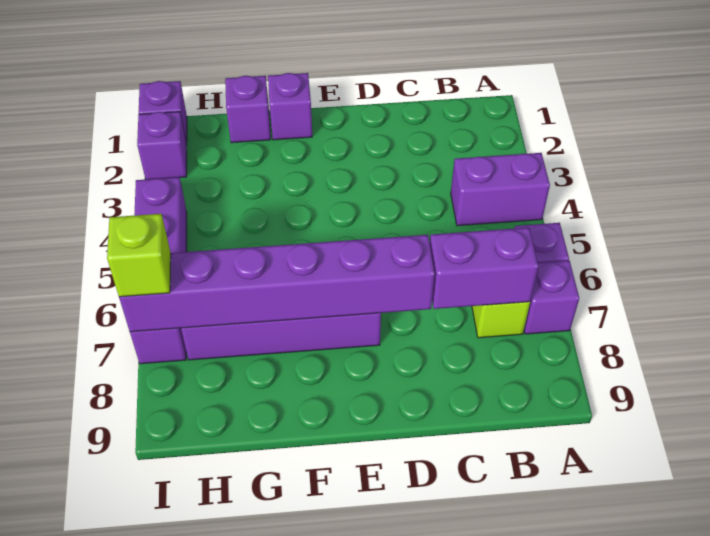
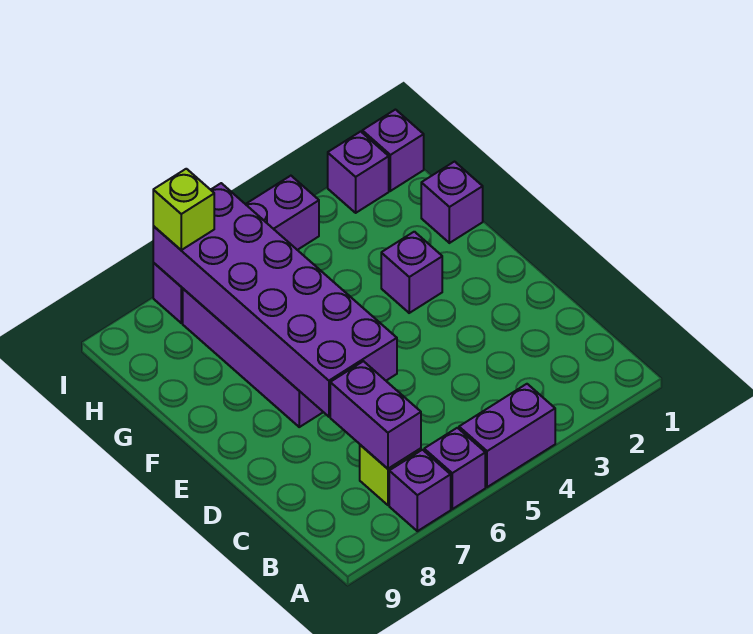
purple brick A4:B4 level 1 -> purple brick A4:A5 level 1
purple brick D7:I7 level 2 -> purple brick D6:I7 level 2
purple brick F1 level 1 -> purple brick F3 level 1

